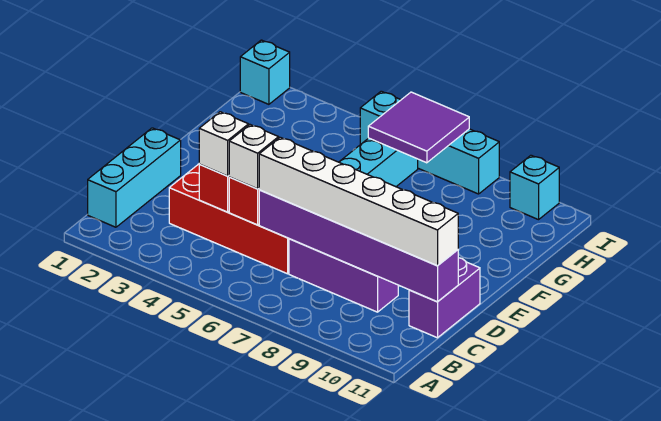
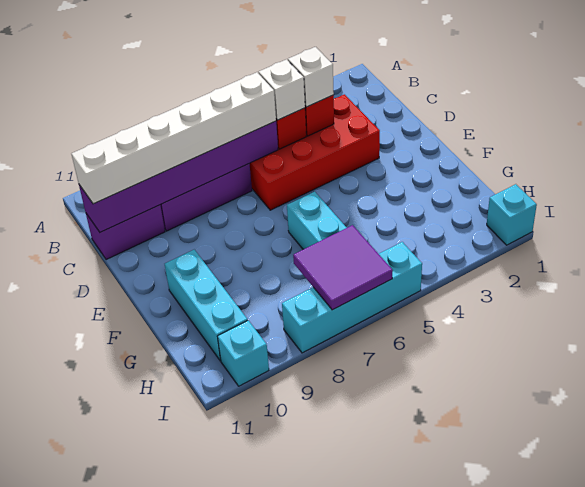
cyan brick B1:D1 level 1 -> cyan brick F10:H10 level 1
purple brick C11:D11 level 1 -> purple brick C10:C11 level 1

